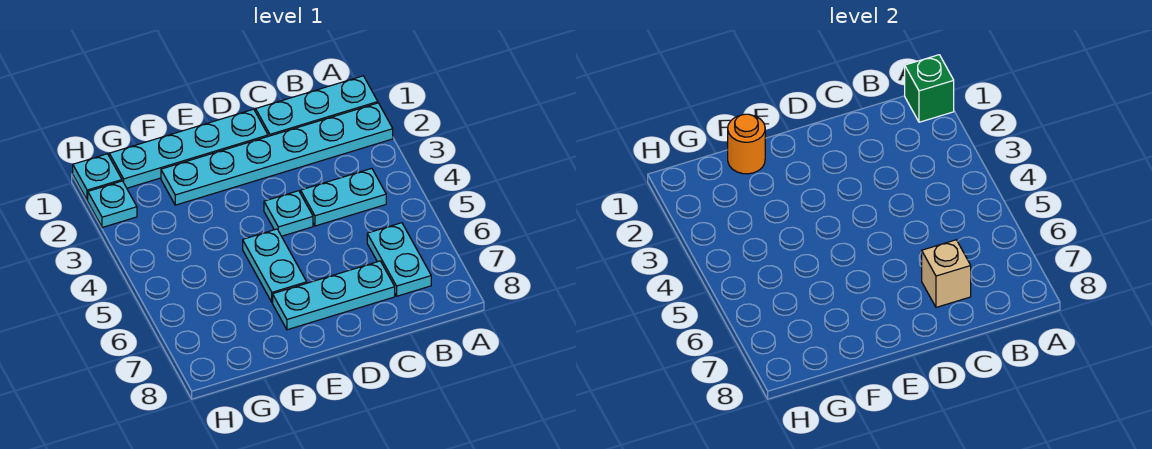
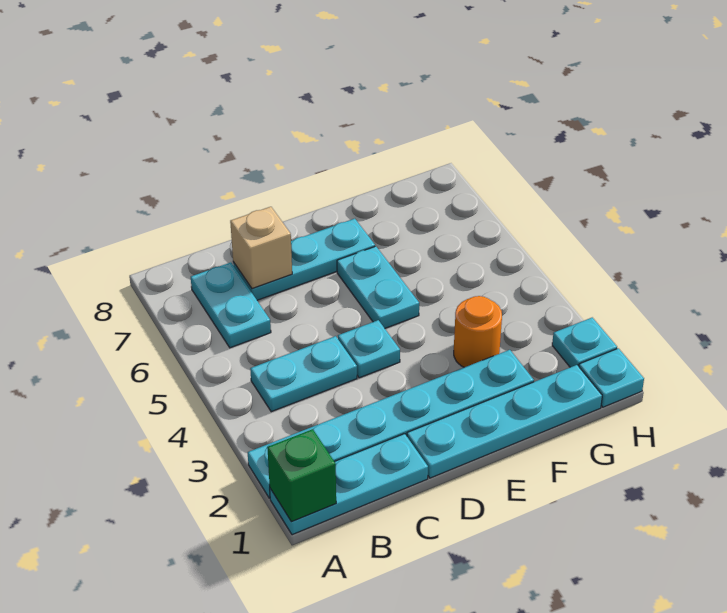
orange round brick F1 level 2 -> orange round brick F3 level 1

